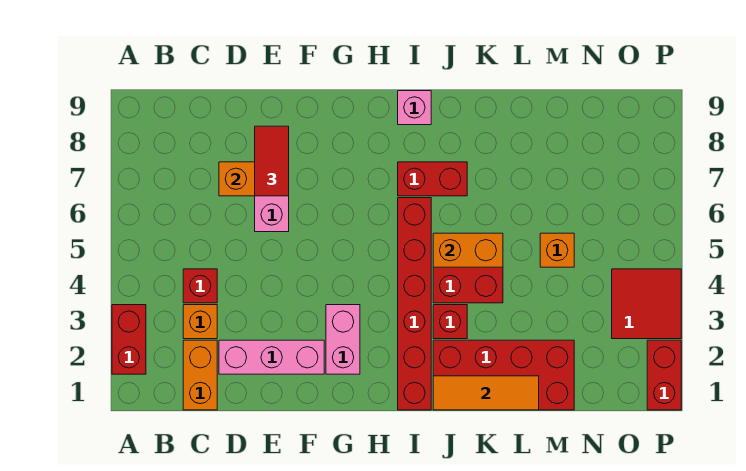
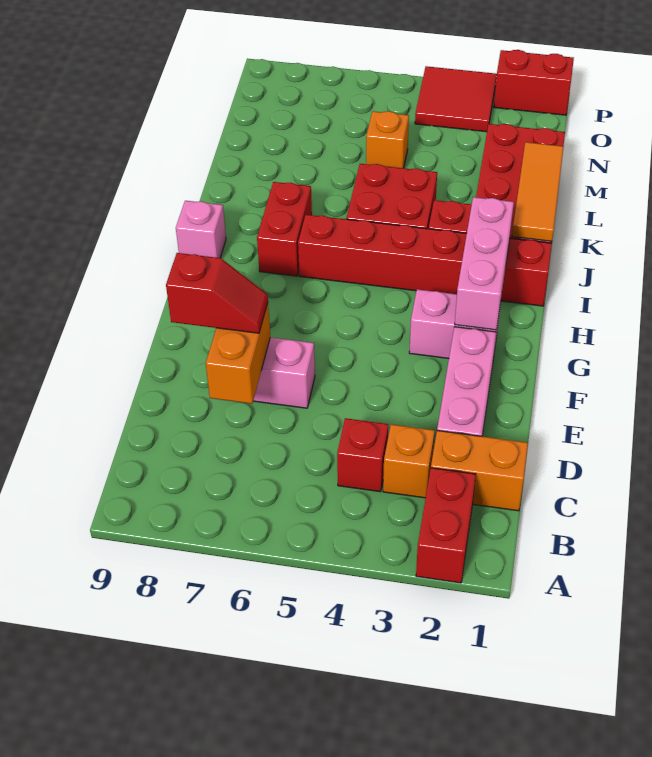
red brick A2:A3 level 1 -> red brick A2:B2 level 1
red tile E7:E8 level 3 -> red slope E7:E8 level 3 top 8
none -> pink brick G2:I2 level 2
orange brick J5:K5 level 2 -> none

